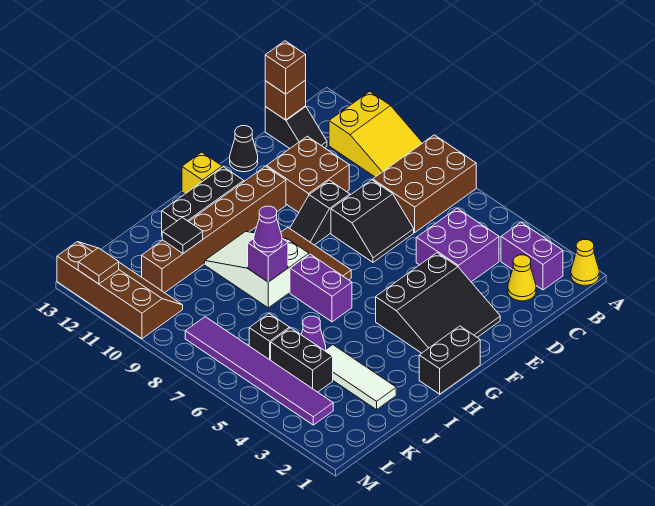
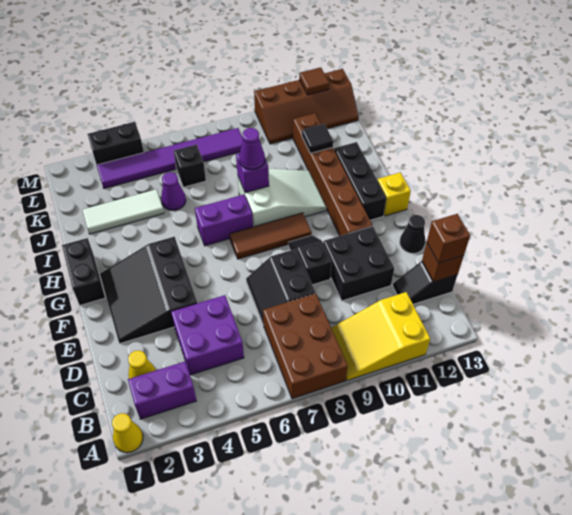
brown brick D10:E11 level 1 -> black brick D10:E11 level 1
black brick K4:K5 level 1 -> black brick M3:M4 level 1

